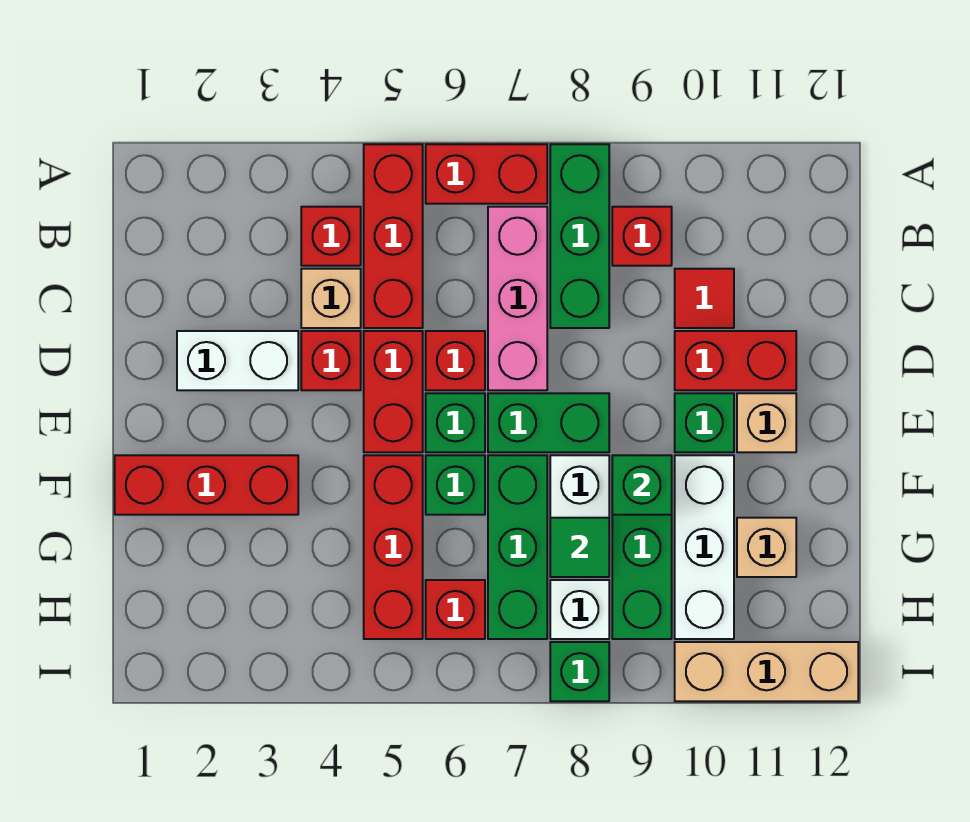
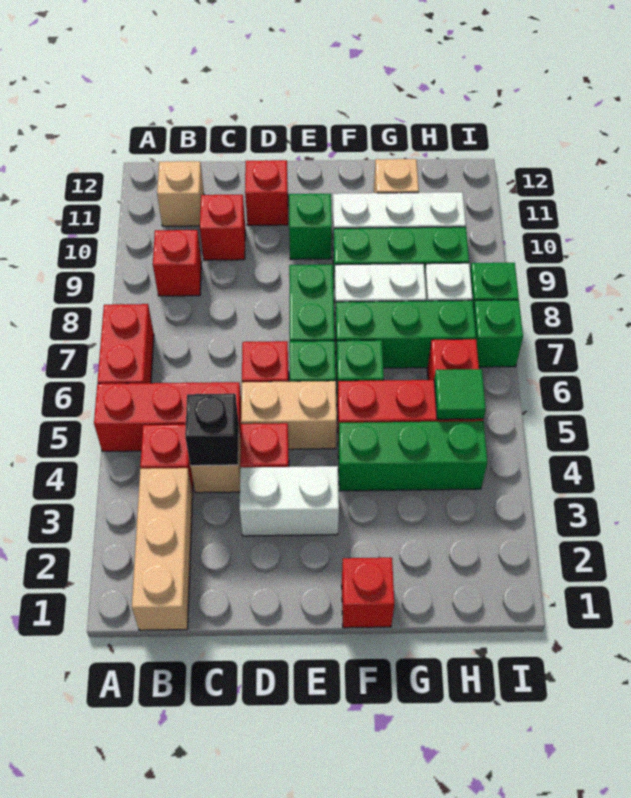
green brick A8:C8 level 1 -> green brick F4:H4 level 1
pink brick B7:D7 level 1 -> none
none -> black brick C4 level 2
red tile C10 level 1 -> red brick C10 level 1
white brick D2:D3 level 1 -> white brick D3:E3 level 1
red brick D5:E5 level 1 -> tan brick D5:E5 level 1
red brick D10:D11 level 1 -> red brick D11 level 1
tan brick E11 level 1 -> tan brick B11 level 1
red brick F1:F3 level 1 -> red brick F1 level 1
green brick F9 level 2 -> green brick I7 level 1
green tile G8 level 2 -> green tile H5 level 2
tan brick I10:I12 level 1 -> tan brick B1:B3 level 1

